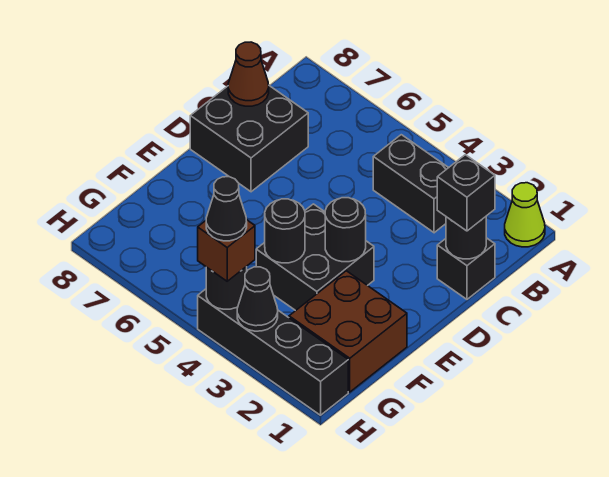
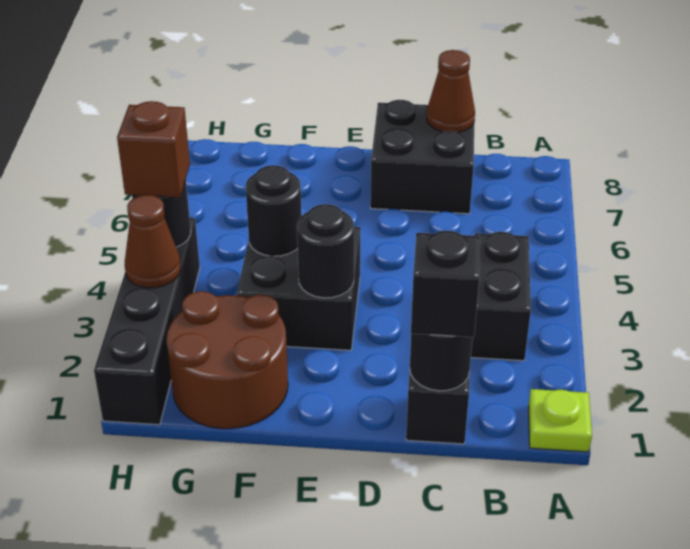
lime cone A1 level 1 -> lime plate A1 level 1
brown brick F1:G2 level 1 -> brown round brick F1:G2 level 1
black cone H3 level 2 -> brown cone H3 level 2
black cone H4 level 4 -> none

